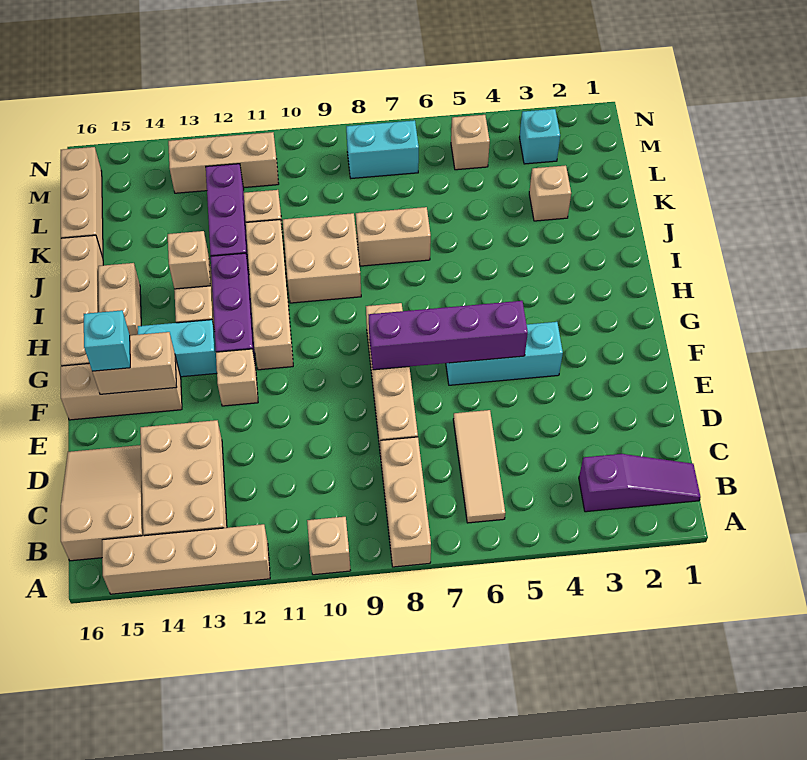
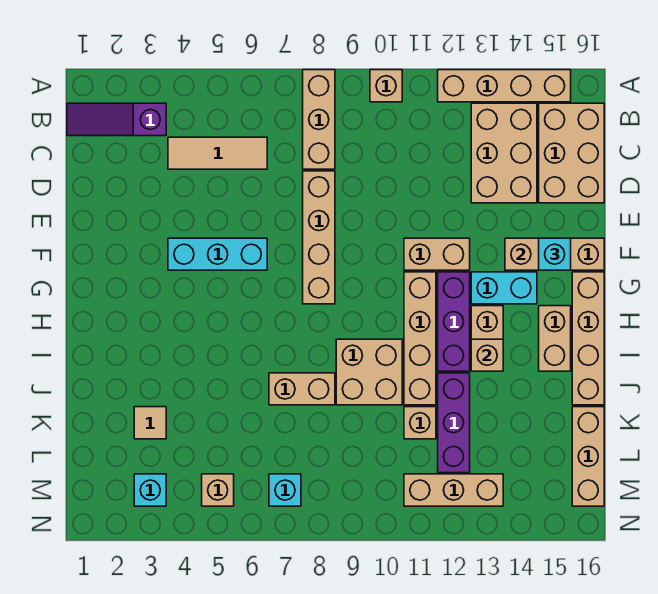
tan tile B6:D6 level 1 -> tan tile C4:C6 level 1
tan slope B15:D16 level 1 top B -> tan brick B15:D16 level 1
purple brick F5:F8 level 2 -> none
tan brick F12 level 1 -> tan brick F11:F12 level 1
tan brick K3 level 1 -> tan tile K3 level 1
cyan brick M7:M8 level 1 -> cyan brick M7 level 1

